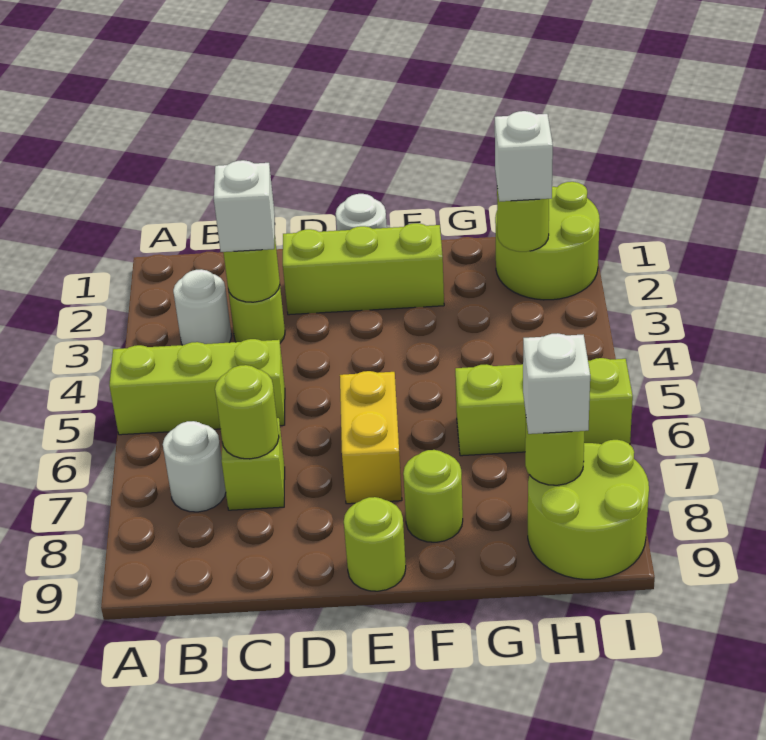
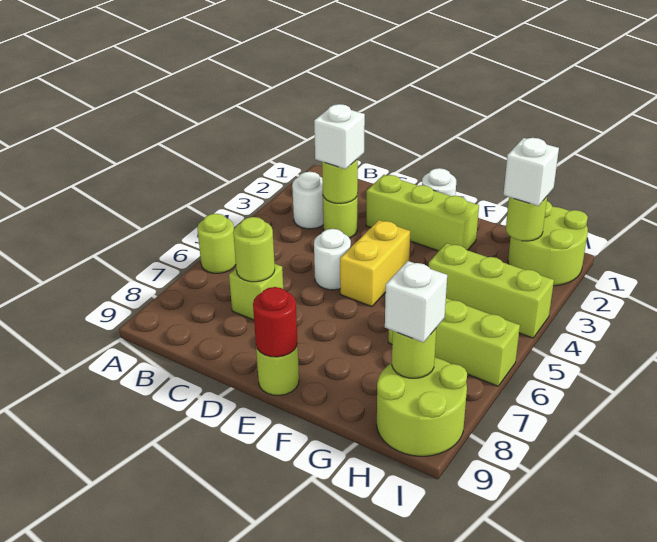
lime brick A5:C5 level 1 -> lime brick G4:I4 level 1
white round brick B7 level 1 -> white round brick D5 level 1
yellow brick E6:E7 level 1 -> yellow brick E4:E5 level 1
none -> red round brick E9 level 2
lime round brick F8 level 1 -> lime round brick A6 level 1

